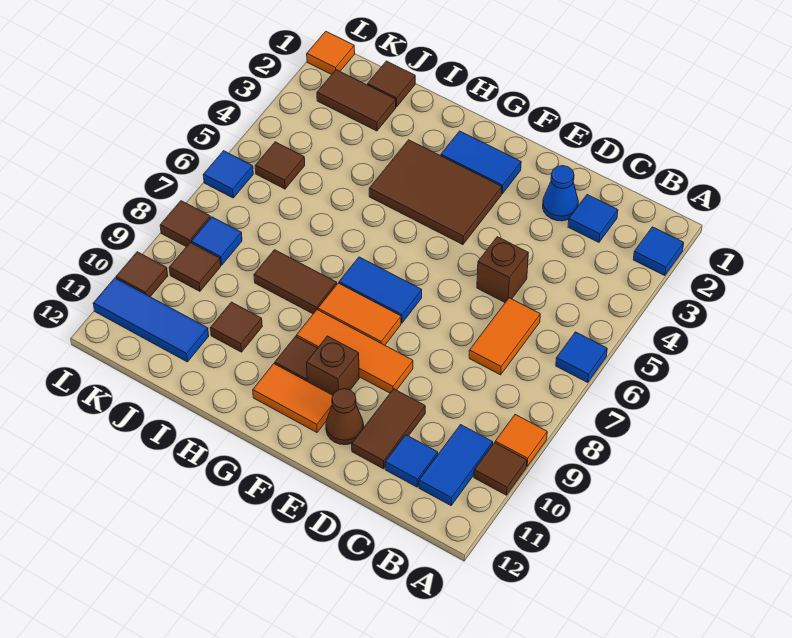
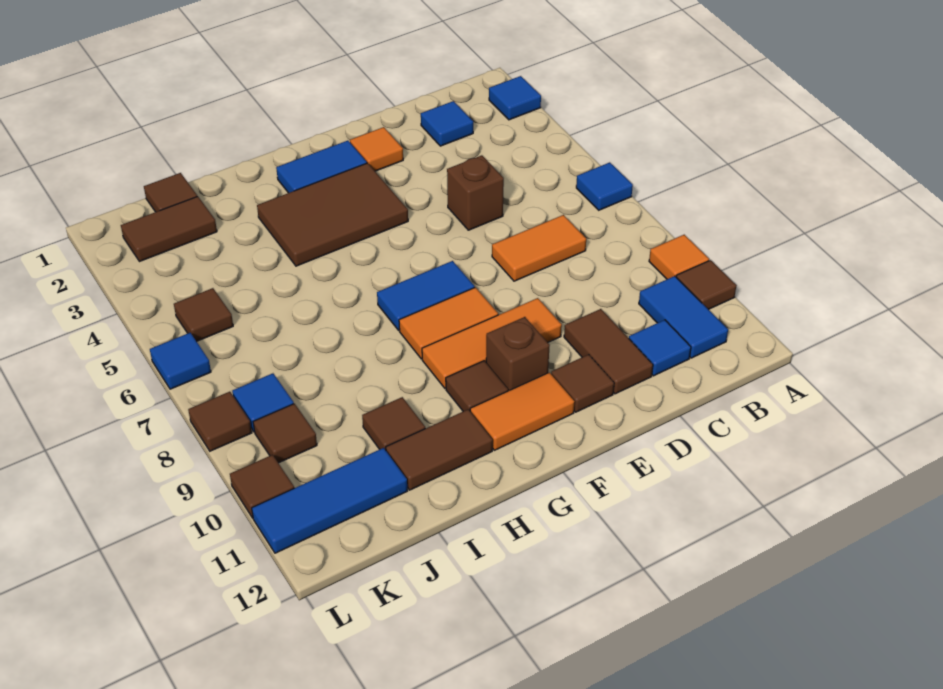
orange tile C6:C7 level 1 -> orange tile C7:D7 level 1
blue cone D2 level 1 -> none
brown cone E11 level 1 -> brown tile E11 level 1
brown tile H8:I8 level 1 -> brown tile H11:I11 level 1
orange tile L1 level 1 -> orange tile E2 level 1

